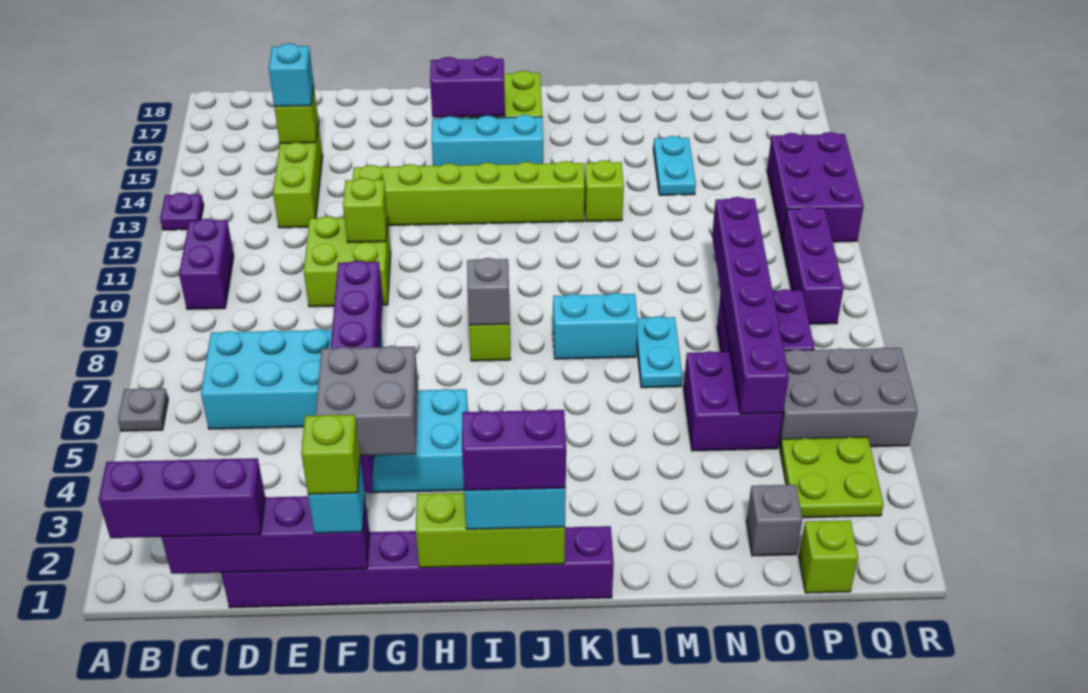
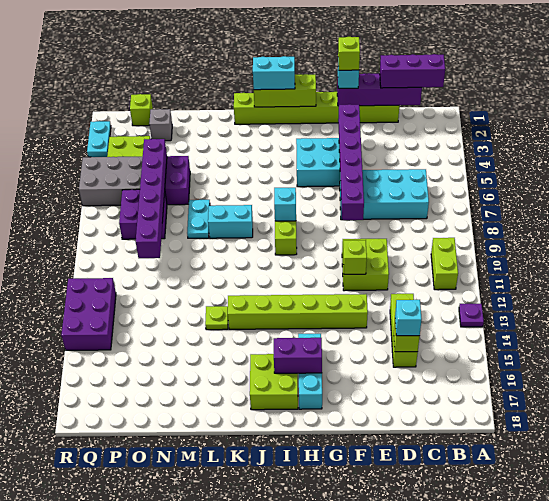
grey plate A6 level 1 -> none
purple brick B10:B11 level 1 -> lime brick B10:B11 level 1
purple brick D1:K1 level 1 -> lime brick D1:K1 level 1
grey brick F3:G4 level 3 -> none
cyan brick H15:J15 level 1 -> cyan brick H15:H17 level 1
purple brick I1:J1 level 4 -> none
grey brick I8 level 2 -> cyan brick I8 level 2
lime brick L13 level 1 -> lime plate L13 level 1
cyan plate N14:N15 level 1 -> cyan plate R2:R3 level 1
purple brick Q9:Q11 level 1 -> none

